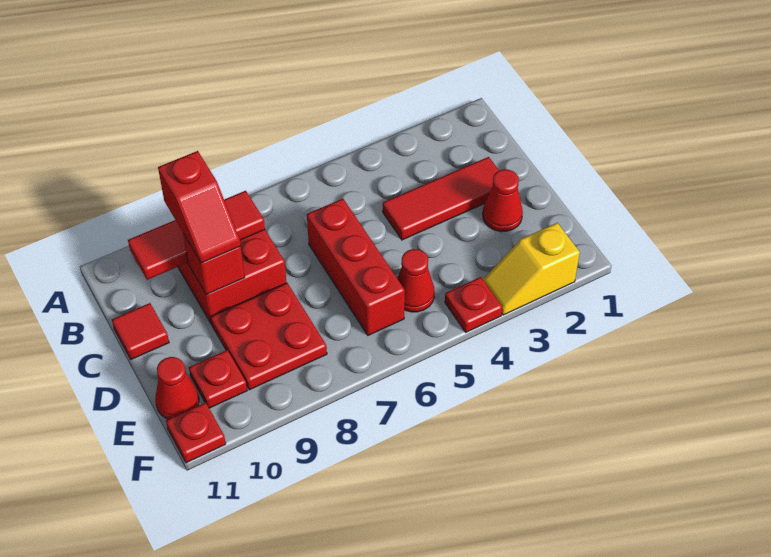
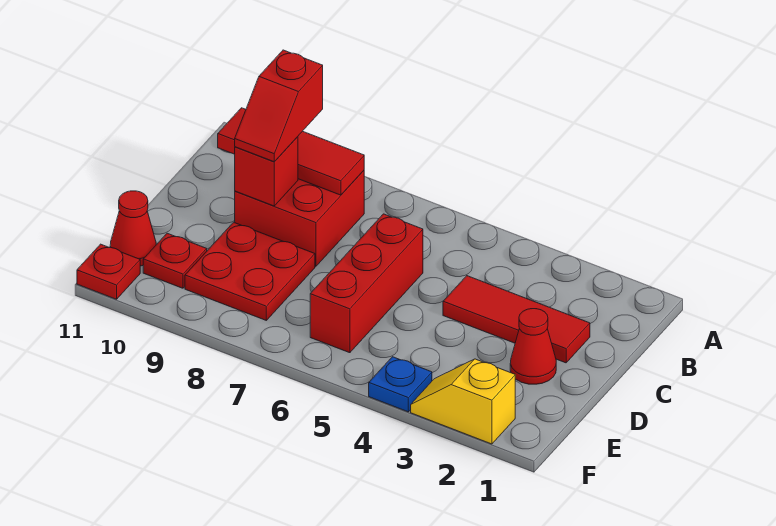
red tile C11 level 1 -> none
red cone E5 level 1 -> none
red plate F4 level 1 -> blue plate F4 level 1

